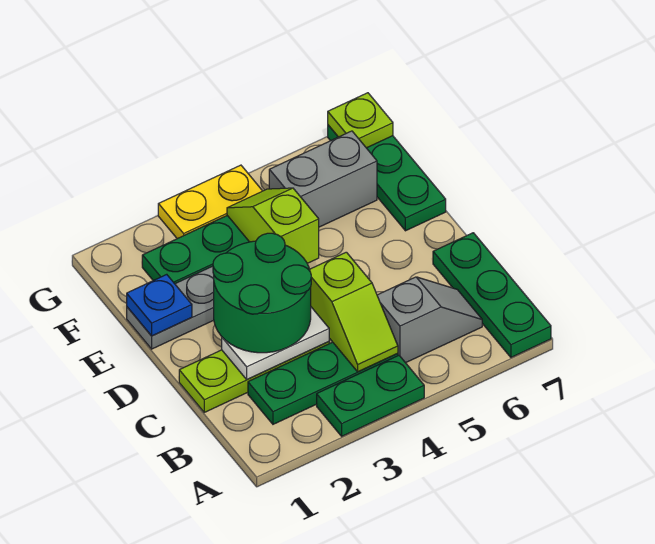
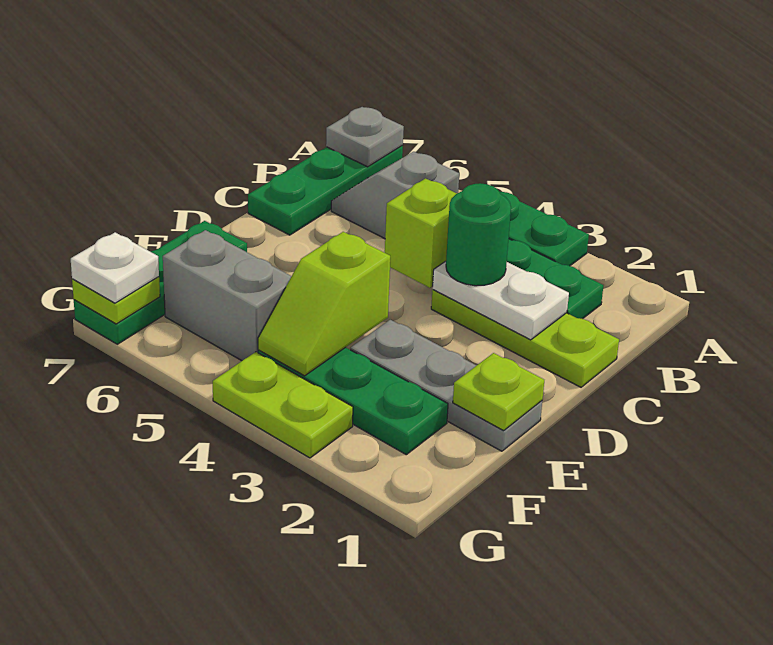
none -> grey plate A7 level 2
green round brick C2:D3 level 3 -> green round brick C3 level 3
blue plate E1 level 2 -> lime plate E1 level 2
yellow plate G3:G4 level 1 -> lime plate G3:G4 level 1
none -> white plate G7 level 3

